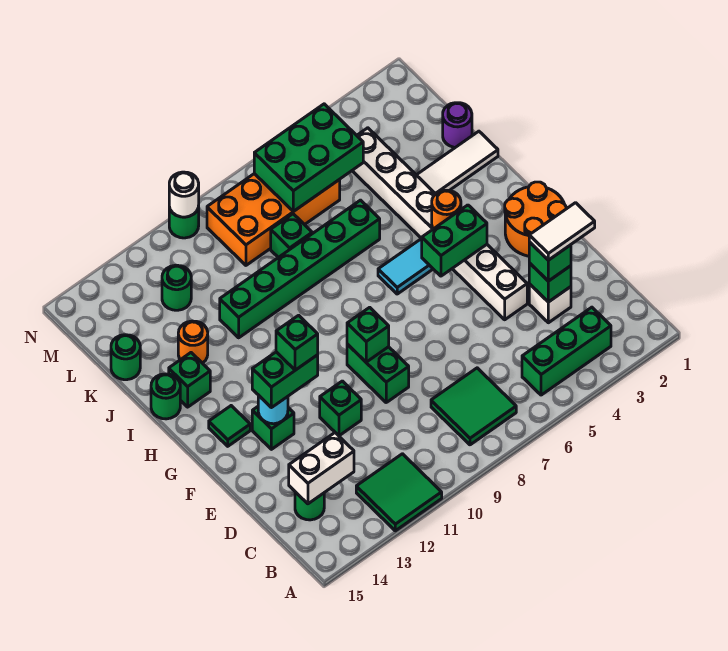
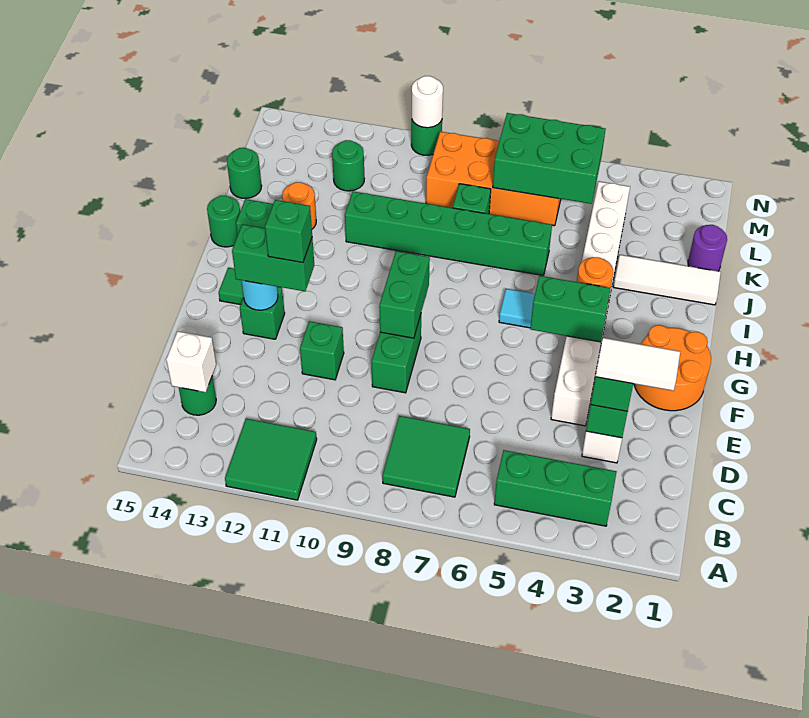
white brick C13:C14 level 2 -> white brick C14 level 2
green brick F9 level 2 -> green brick F9:G9 level 2

